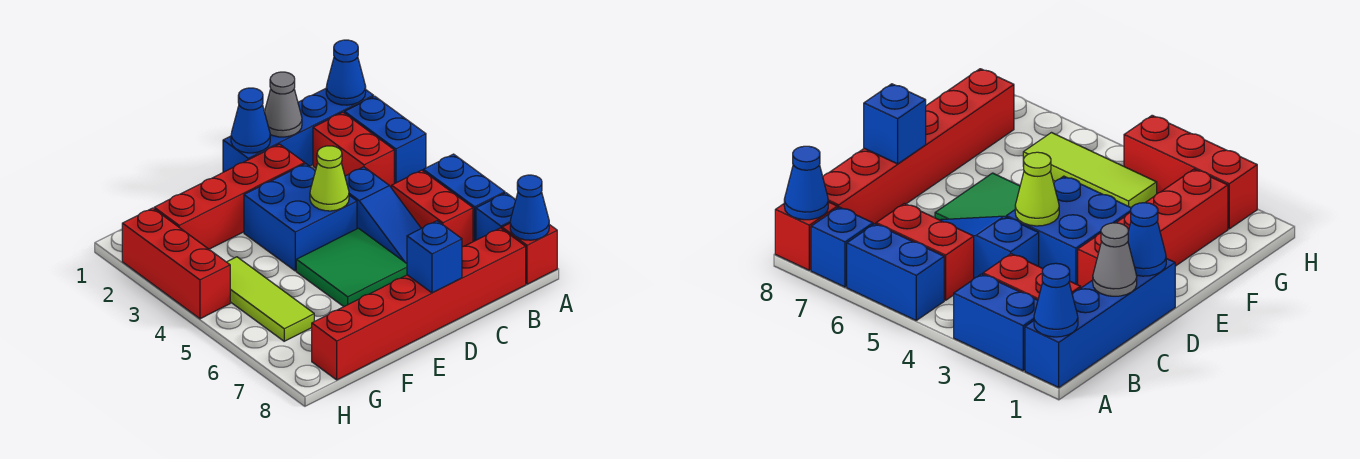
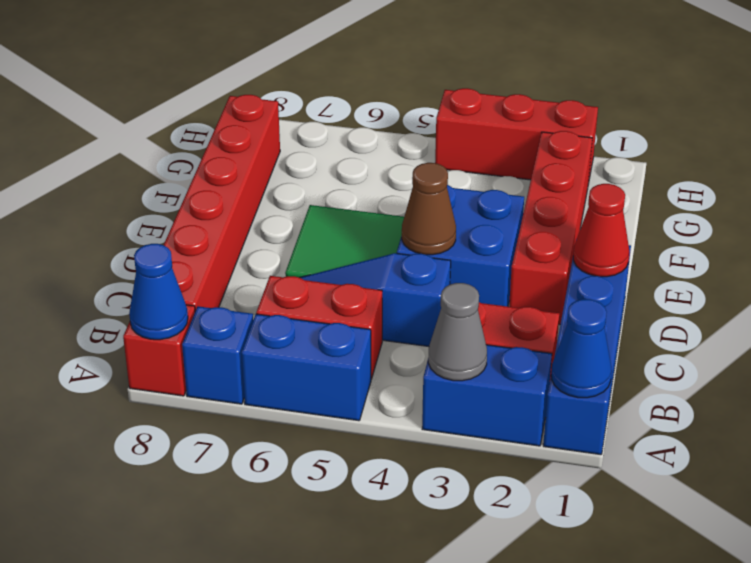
grey cone C1 level 2 -> grey cone A3 level 2
blue cone D1 level 2 -> red cone D1 level 2
lime cone D4 level 2 -> brown cone D4 level 2
blue brick D8 level 2 -> none
lime tile G4:G6 level 1 -> none

